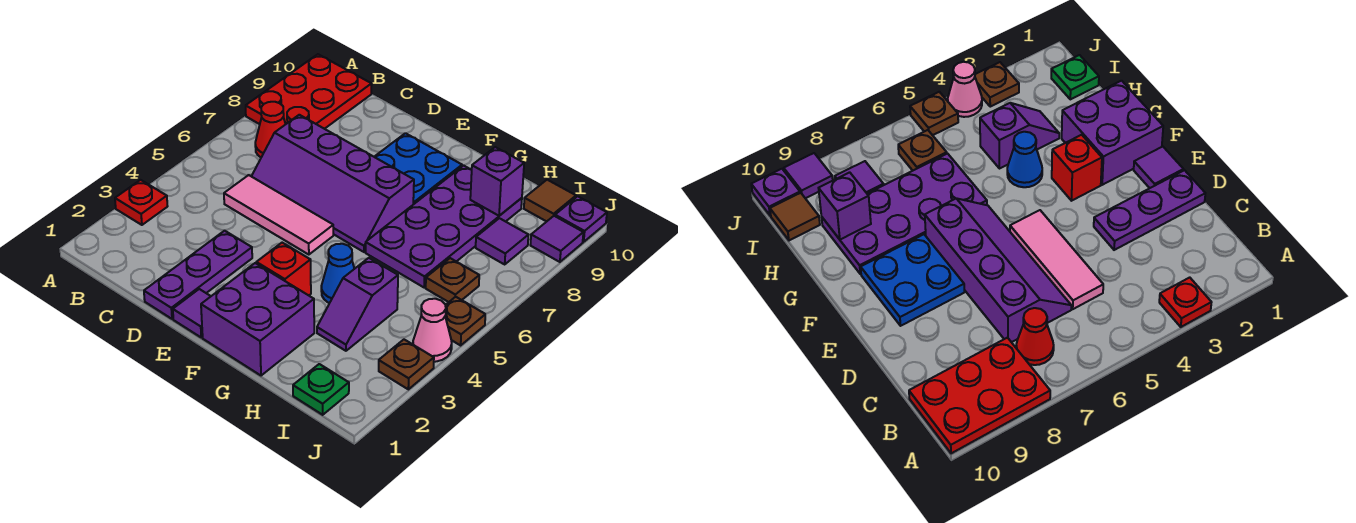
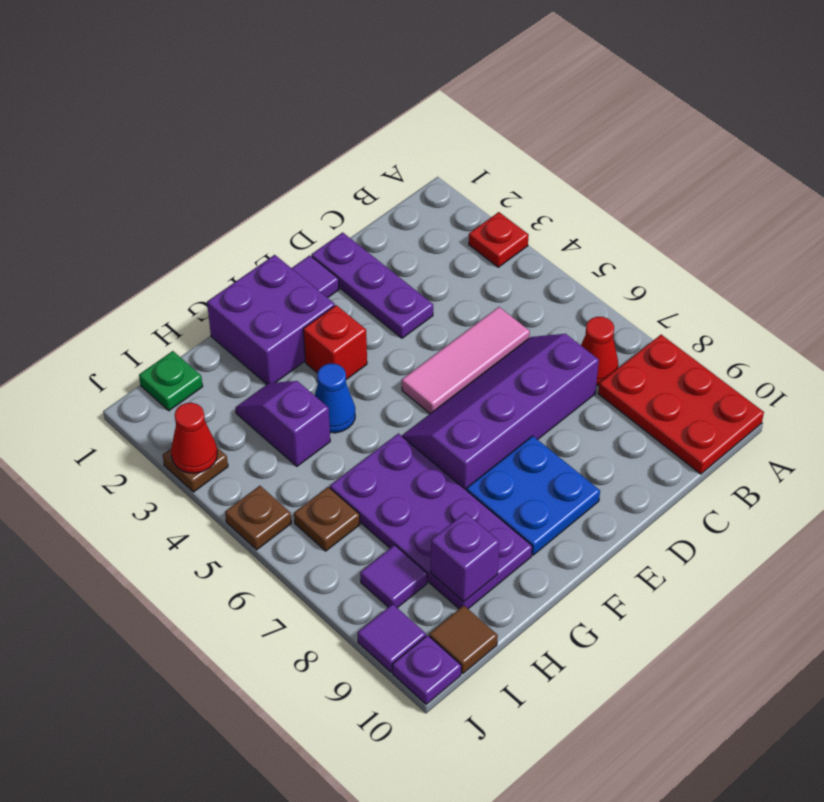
none -> red cone J3 level 2
pink cone J4 level 1 -> none

